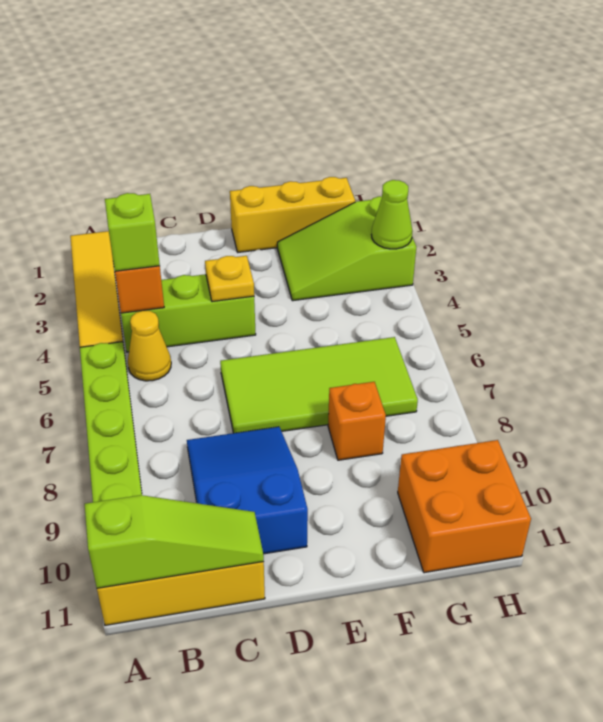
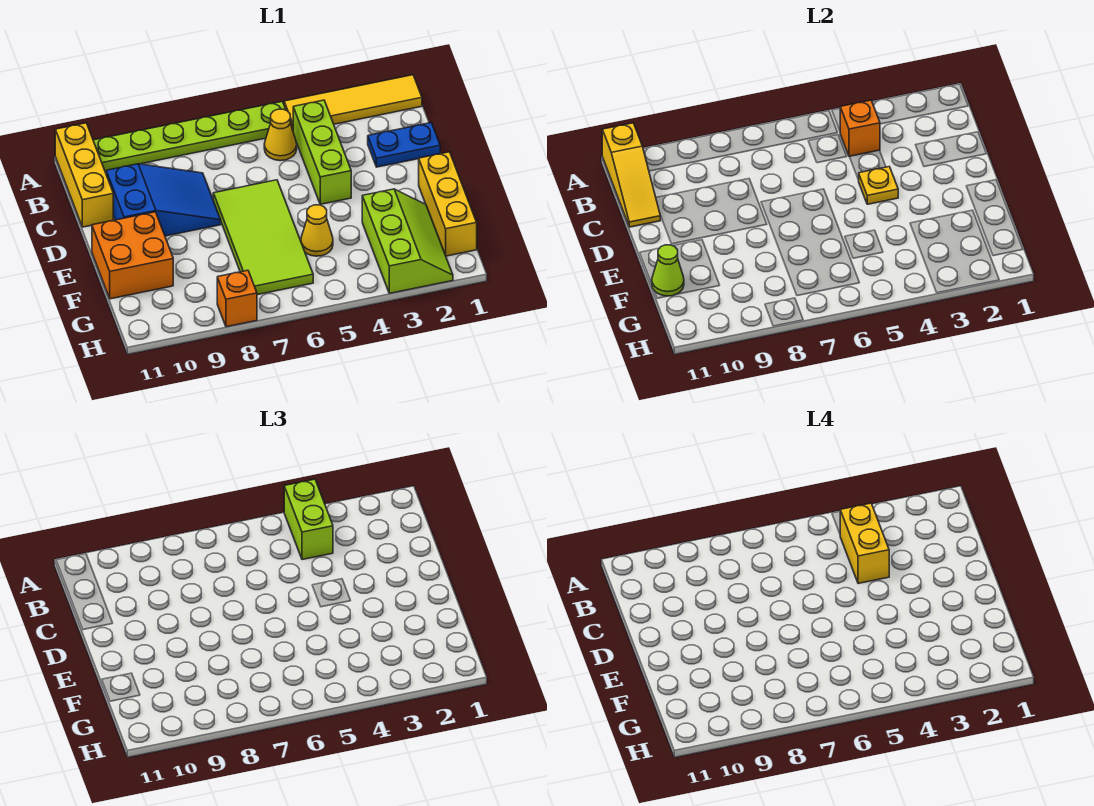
lime slope A11:C11 level 2 top A -> yellow slope A11:C11 level 2 top A
lime brick B4 level 3 -> lime brick A4:B4 level 3
none -> yellow brick B4:C4 level 4
none -> blue plate C1:C2 level 1
lime slope F2:H3 level 1 top H -> lime slope F2:H3 level 1 top 3
none -> yellow cone F5 level 1
orange brick F8 level 1 -> orange brick H8 level 1
orange brick G10:H11 level 1 -> orange brick E10:F11 level 1
lime cone H3 level 2 -> lime cone F11 level 2

